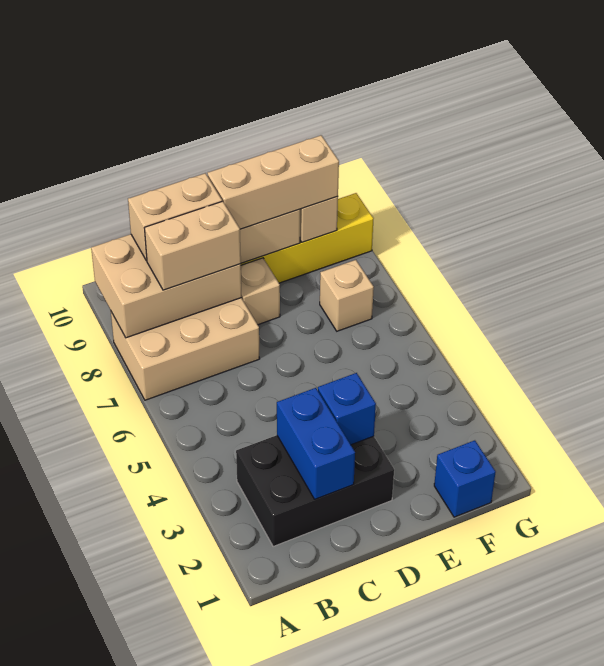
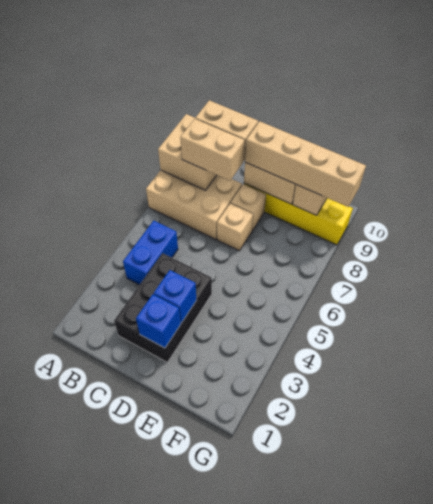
tan brick A8:C9 level 2 -> tan brick A8:B9 level 2
black brick B2:D3 level 1 -> black brick C2:D4 level 1
blue brick C2:C3 level 2 -> blue brick B4:B5 level 1
tan brick D9:F9 level 3 -> tan brick D9:G9 level 3
blue brick F1 level 1 -> blue brick D2 level 2
tan brick F7 level 1 -> tan brick D7 level 1

